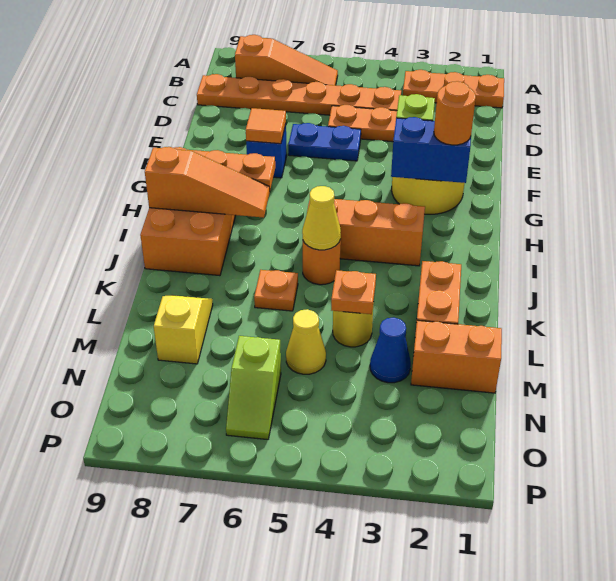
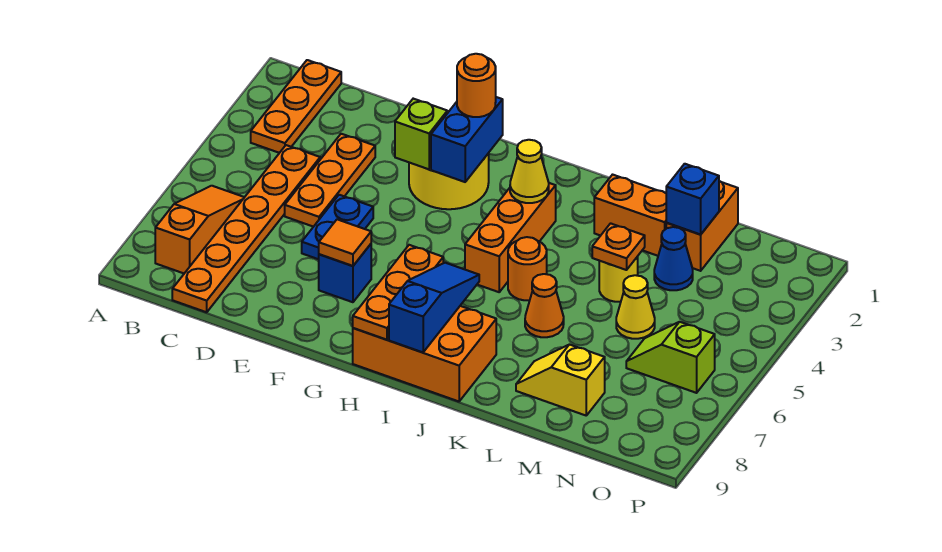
orange slope I7:I9 level 2 top 9 -> blue slope I7:I9 level 2 top 9
yellow cone J5 level 2 -> yellow cone I3 level 2
orange plate K6 level 1 -> orange cone K6 level 1
none -> blue brick M2 level 2
lime slope N6:O6 level 1 top N -> lime slope N6:O6 level 1 top O

